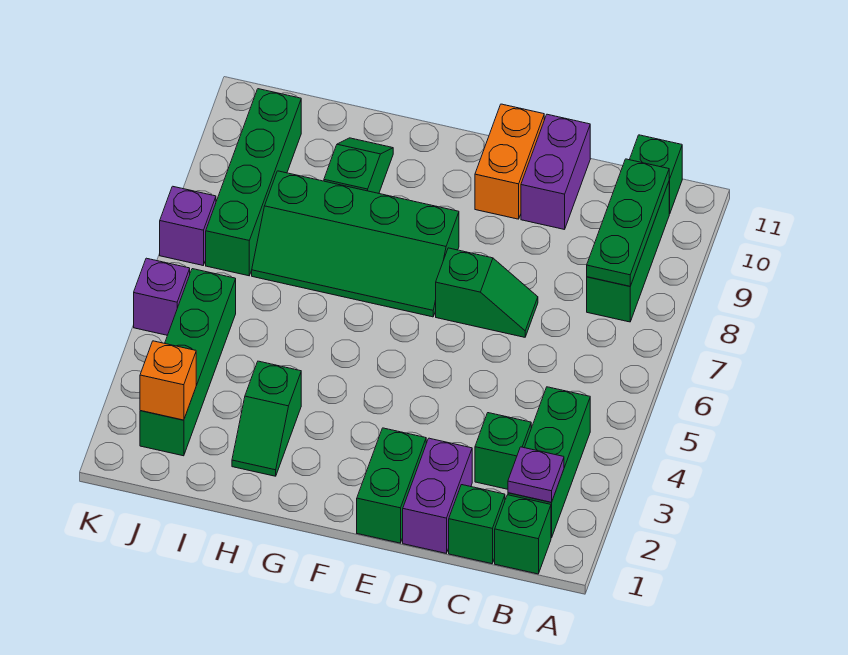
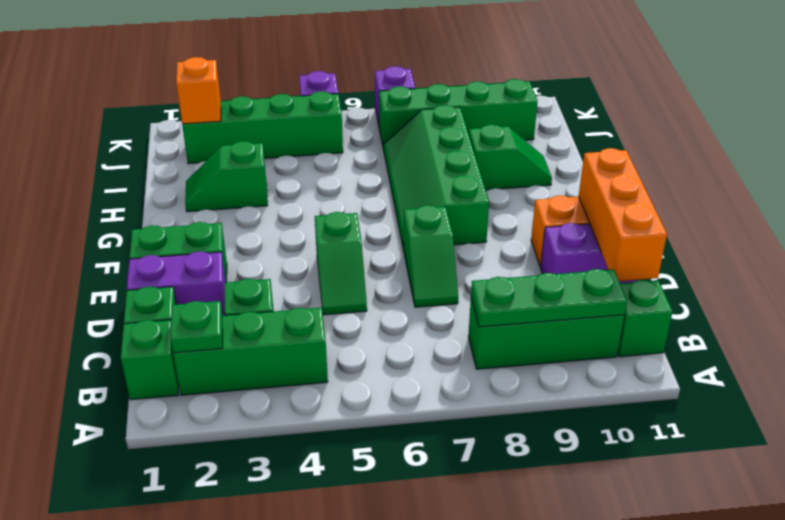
purple plate B2 level 2 -> green plate B2 level 2
none -> orange brick C11:E11 level 2
none -> green slope D5:E5 level 1 top E

